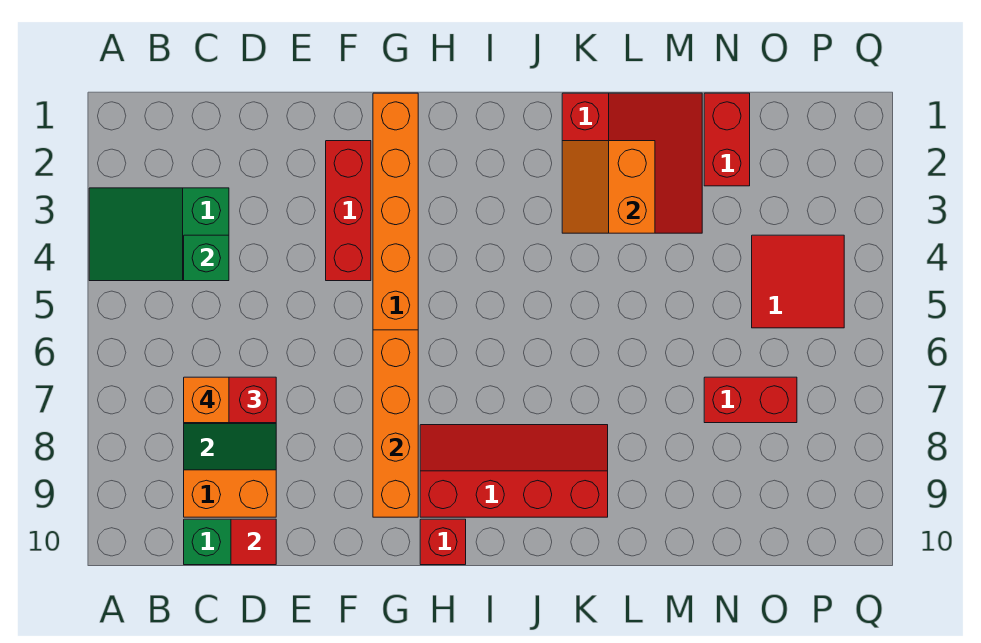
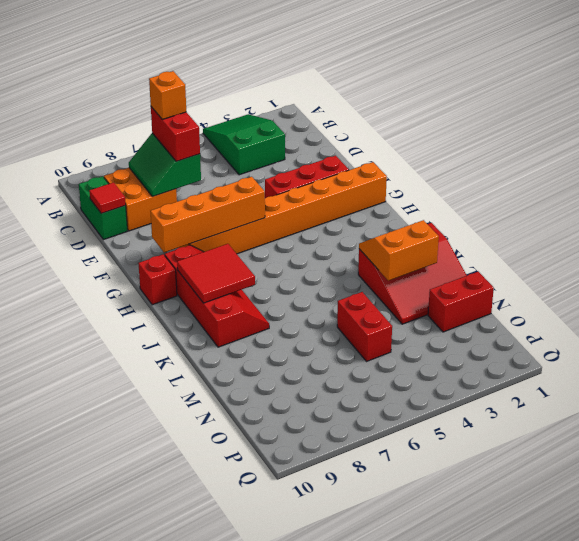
green brick C4 level 2 -> none
red brick N7:O7 level 1 -> red brick M5:N5 level 1
red tile O4:P5 level 1 -> red tile I8:J9 level 2

